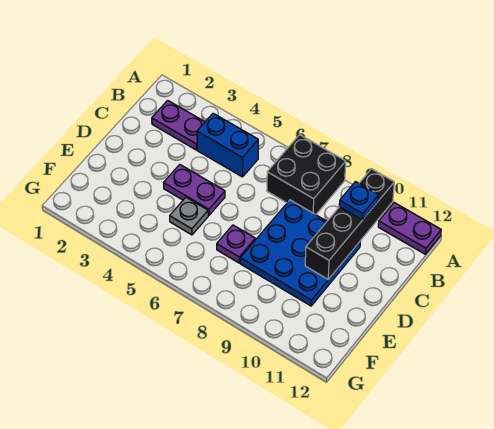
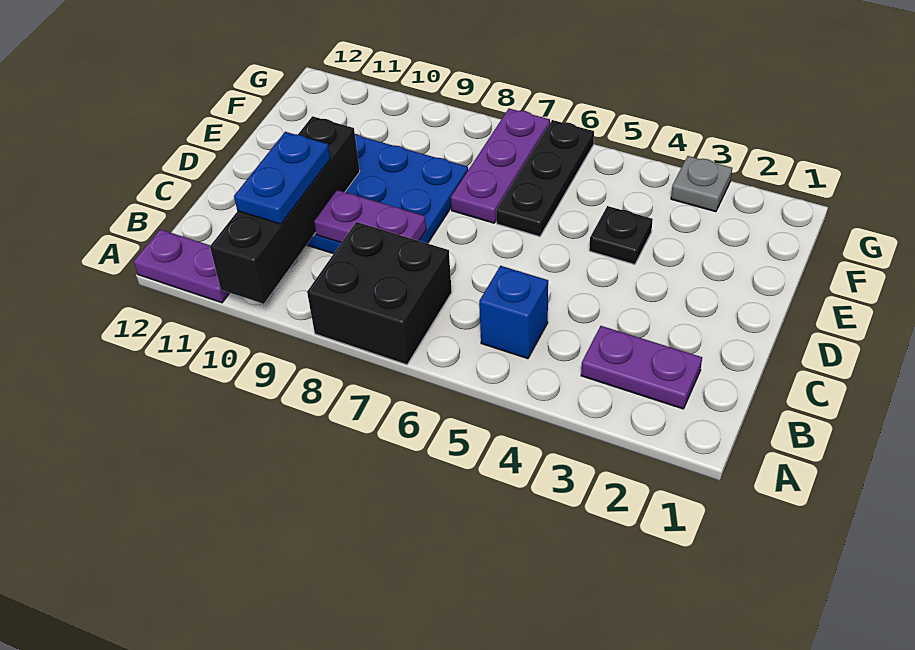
blue brick B4:B5 level 1 -> blue brick B5 level 1
blue plate B10 level 3 -> blue plate B10:C10 level 3
purple plate D4:D5 level 1 -> purple plate C8:C9 level 2
none -> black plate E4 level 1
grey plate E5 level 1 -> grey plate G3 level 1
none -> black plate E6:G6 level 1
purple plate E7 level 1 -> purple plate E7:G7 level 1

